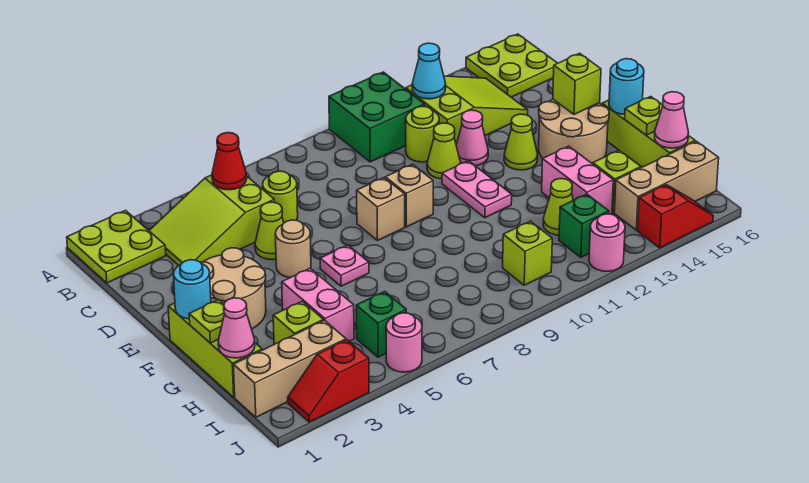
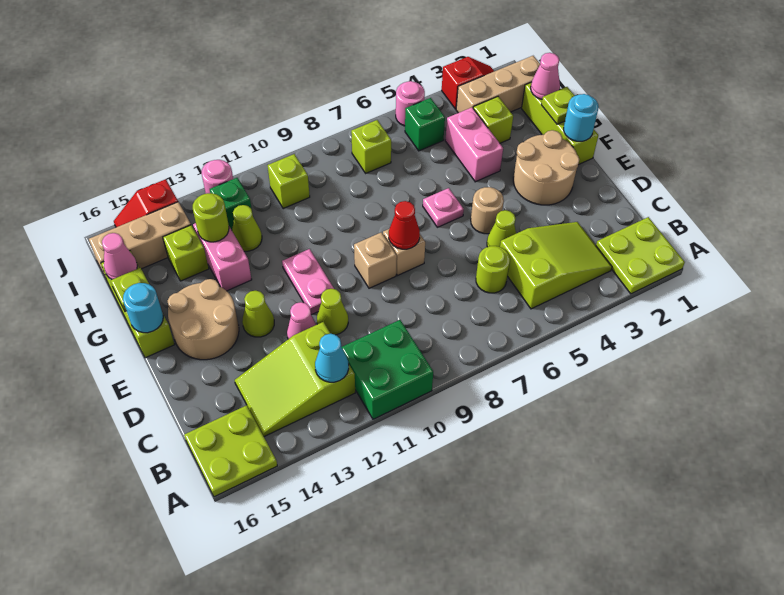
red cone B5 level 2 -> red cone E8 level 2
lime round brick C11 level 1 -> lime round brick H13 level 2
lime brick E15 level 2 -> lime brick I7 level 1

